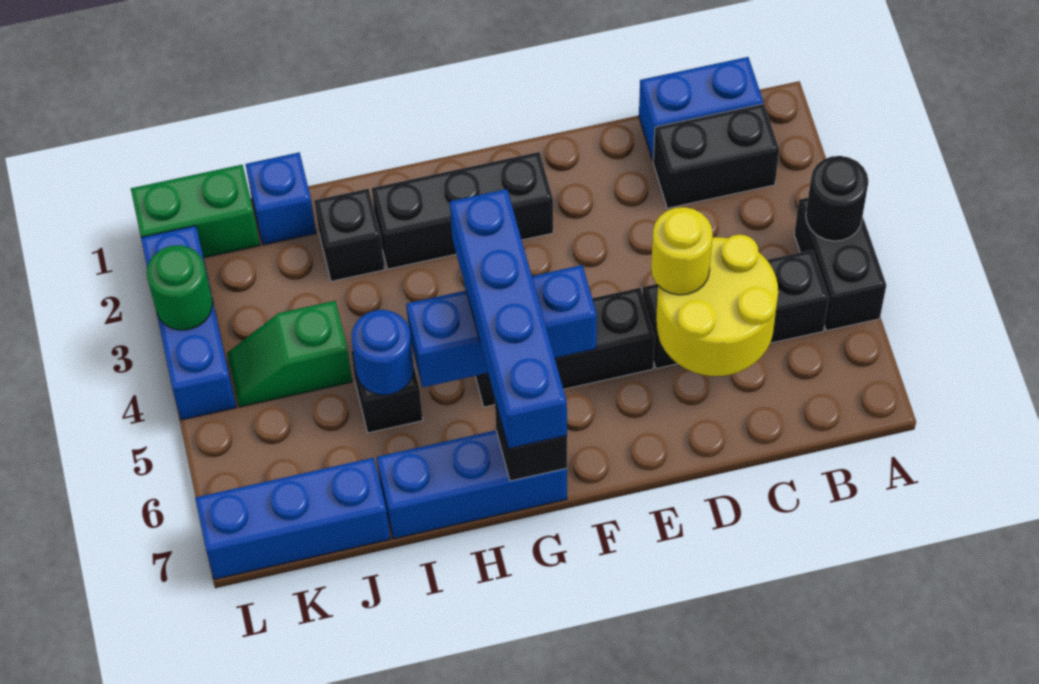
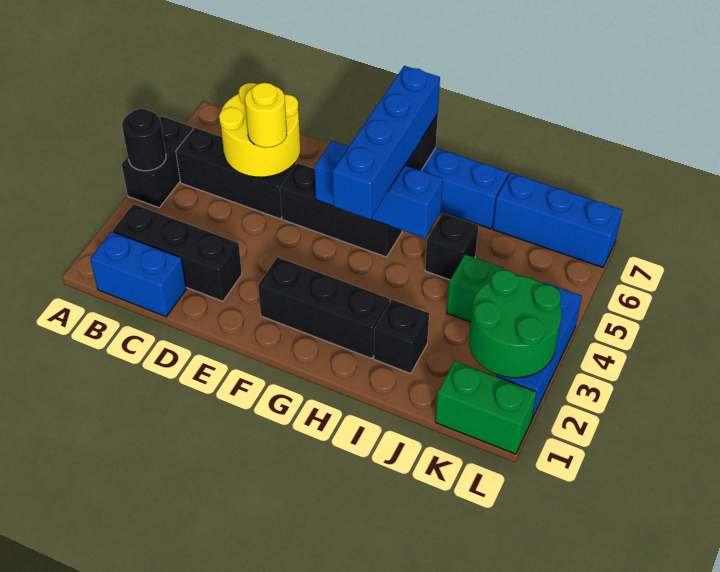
black brick B2:C2 level 1 -> black brick B2:D2 level 1
blue round brick I5 level 2 -> none
blue brick J1 level 1 -> none
green round brick L3 level 2 -> green round brick K2:L3 level 2

